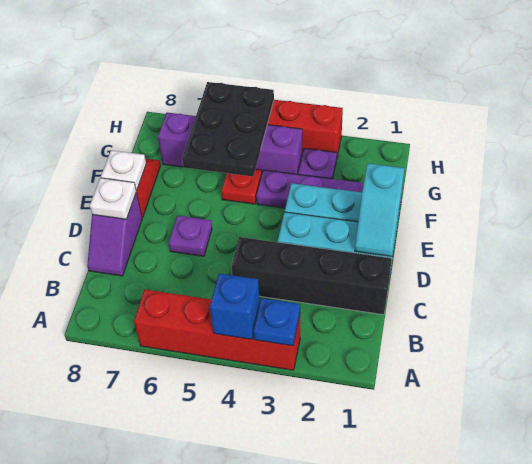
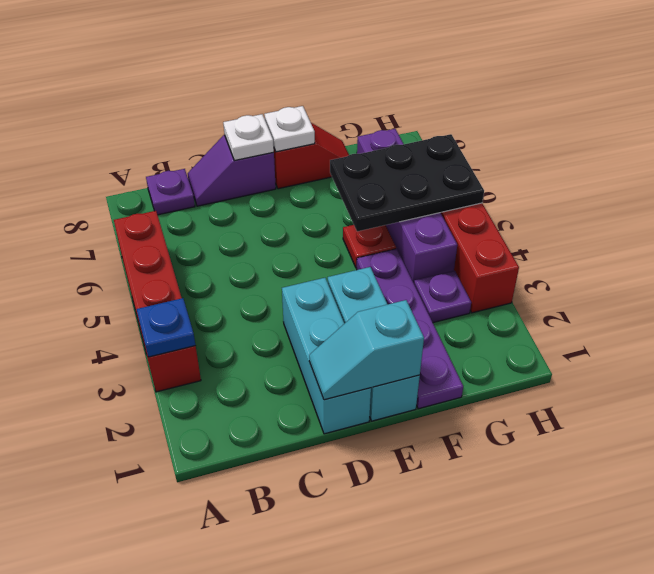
blue brick A4 level 2 -> none
black brick C1:C4 level 1 -> none
purple plate D6 level 1 -> purple plate B8 level 1

